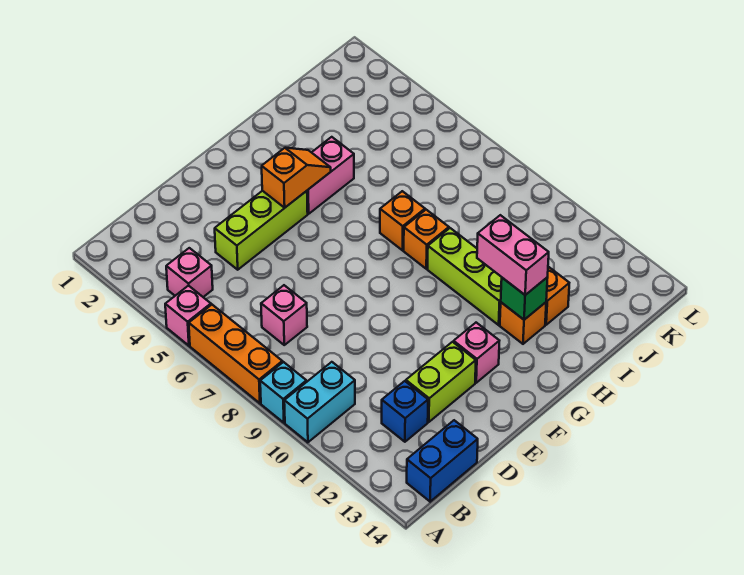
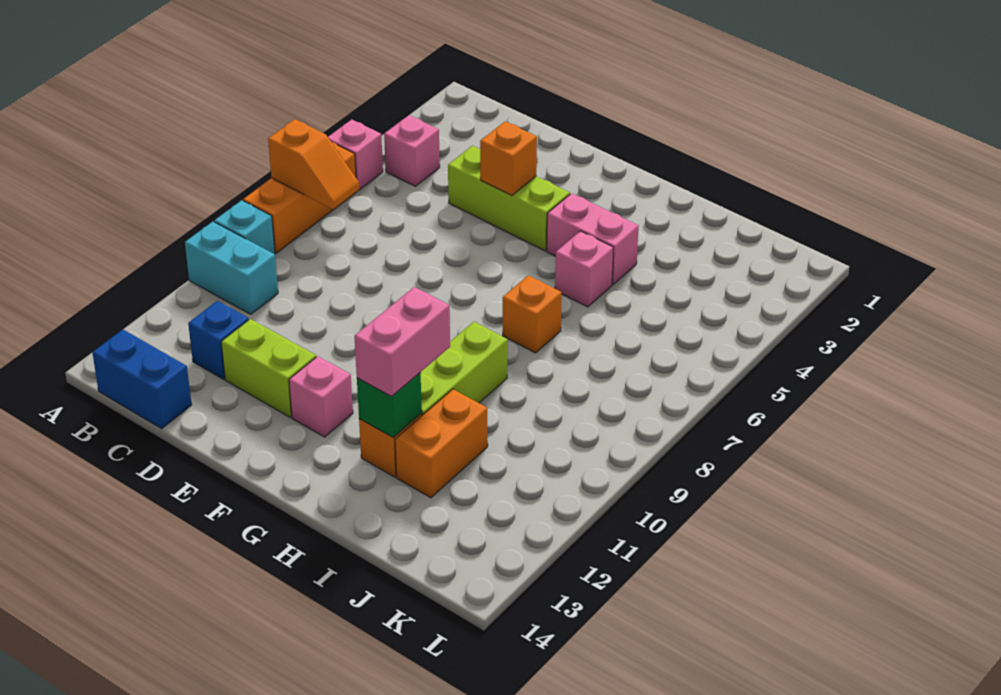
pink brick C7 level 1 -> pink brick H5 level 1
orange slope F4:G4 level 2 top F -> orange slope A7:B7 level 2 top A
orange brick H8 level 1 -> orange brick E4 level 2

